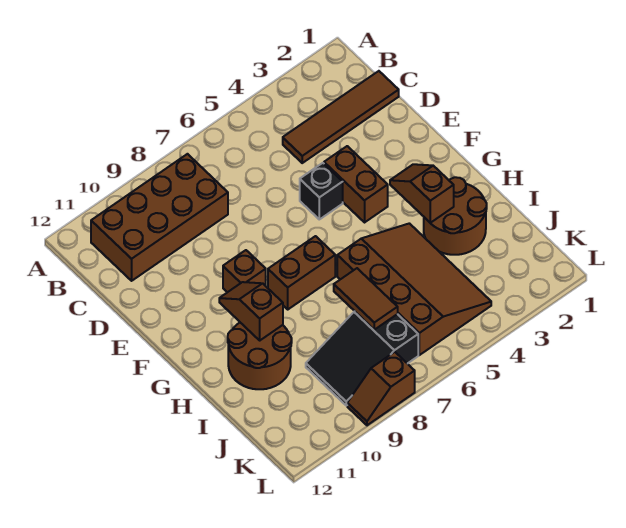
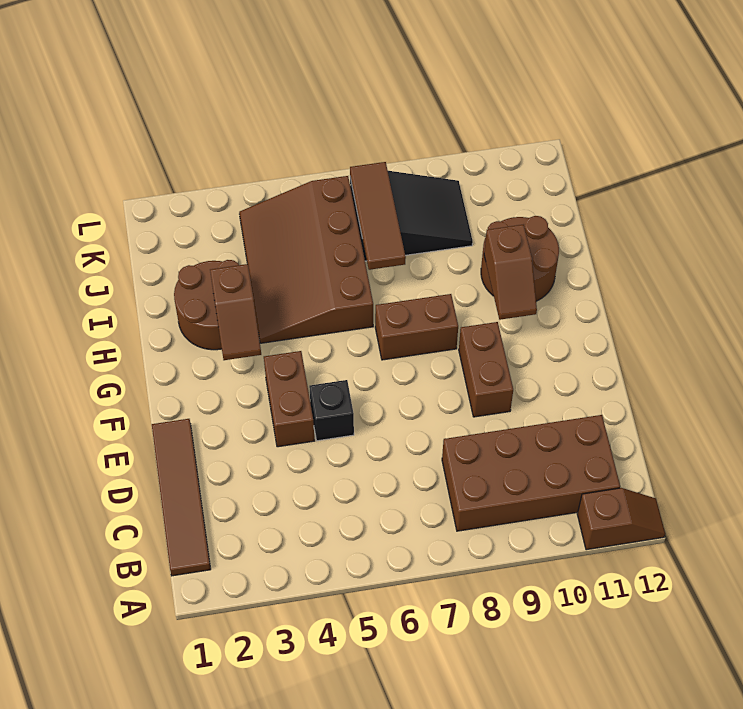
brown tile C1:C4 level 1 -> brown tile B1:E1 level 1
brown brick F9 level 1 -> brown brick E9:F9 level 1
brown tile I7:J7 level 2 -> brown tile I7:K7 level 2
brown slope L8:L9 level 1 top 8 -> brown slope A11:A12 level 1 top 11

